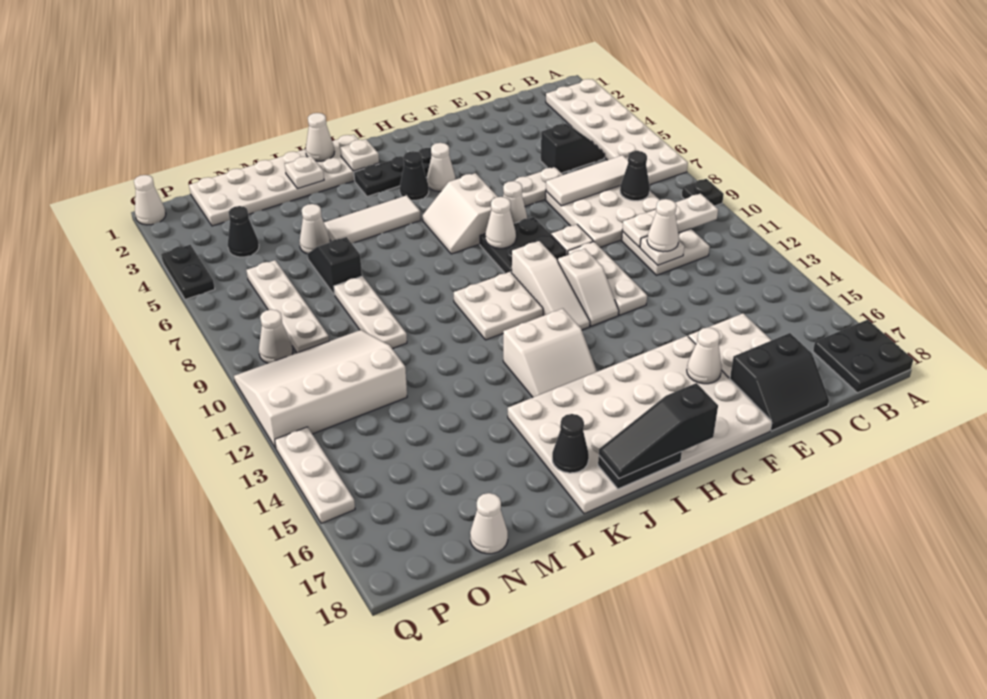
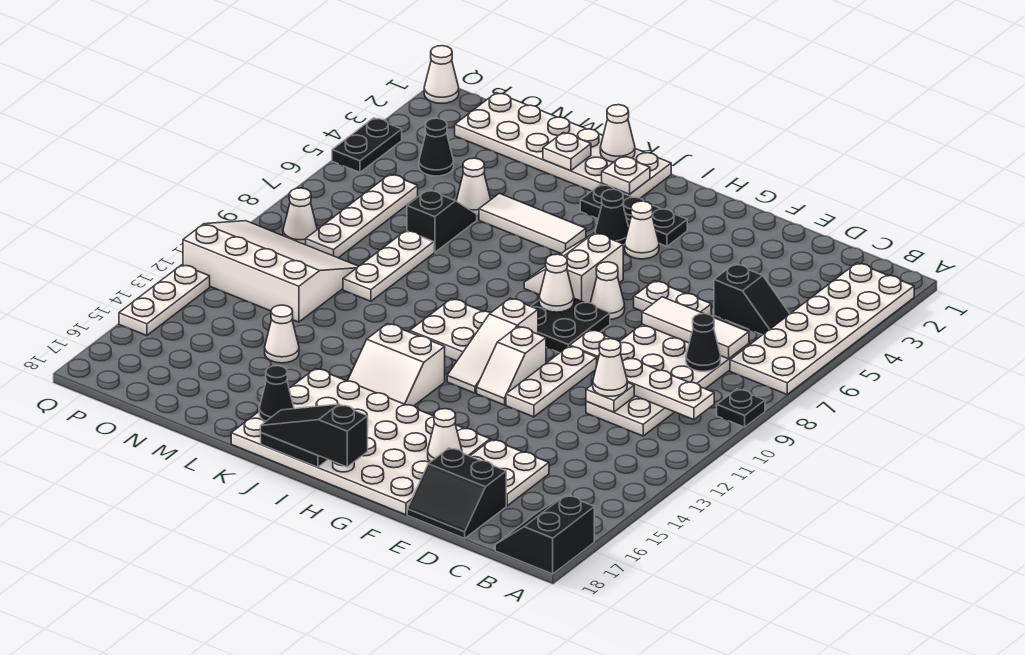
black plate A17:B18 level 1 -> black slope A17:B18 level 1 top A
white cone N18 level 1 -> white cone M14 level 1

